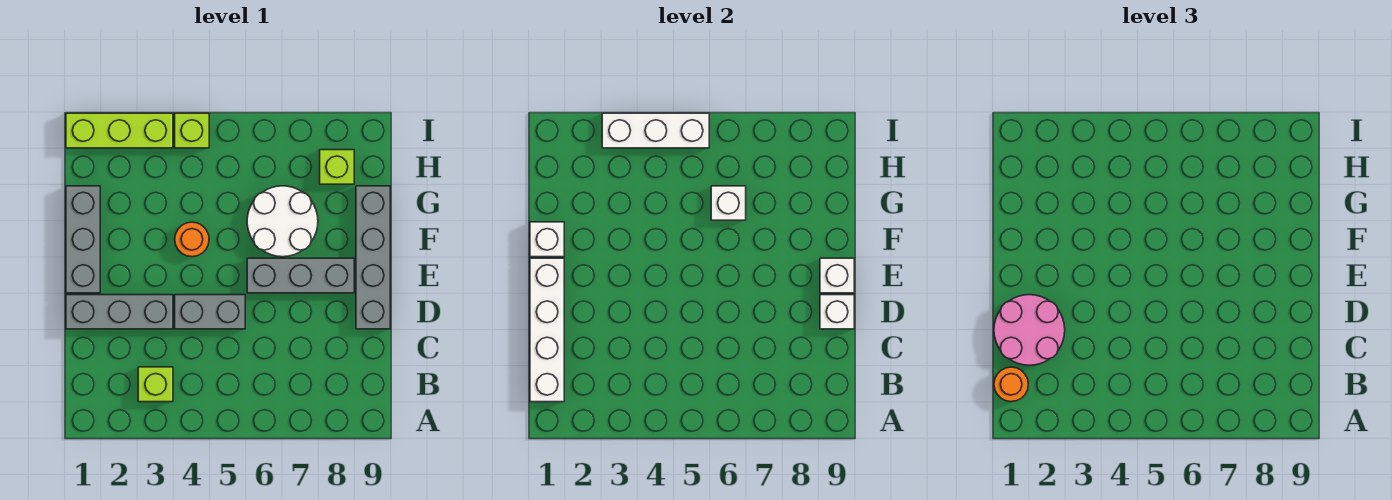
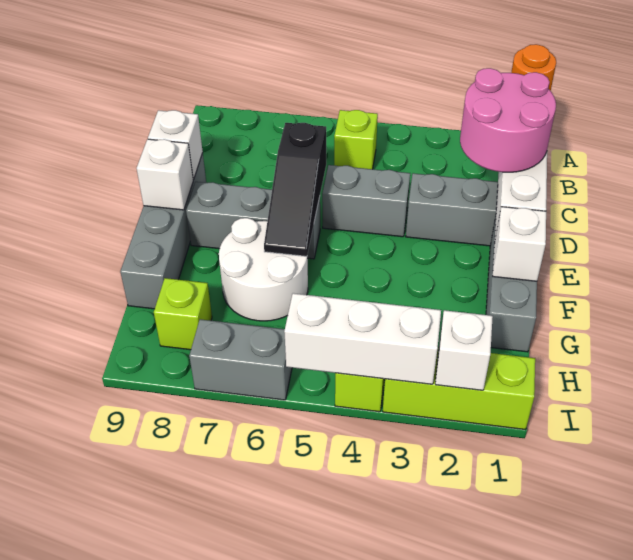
lime brick B3 level 1 -> lime brick B5 level 1
none -> black slope D6:F6 level 2 top D
orange round brick F4 level 1 -> none
white brick G6 level 2 -> white brick I2 level 2
none -> grey brick I6:I7 level 1

